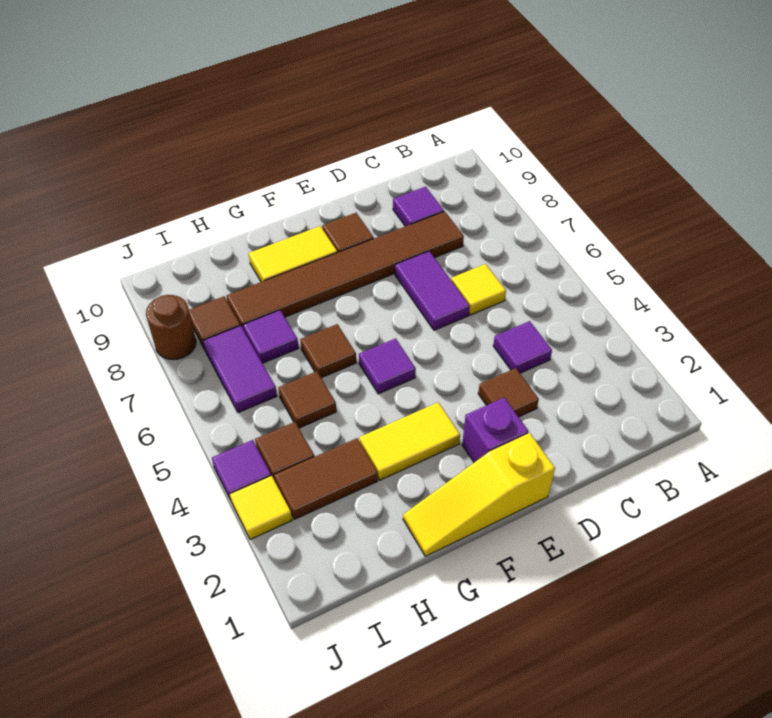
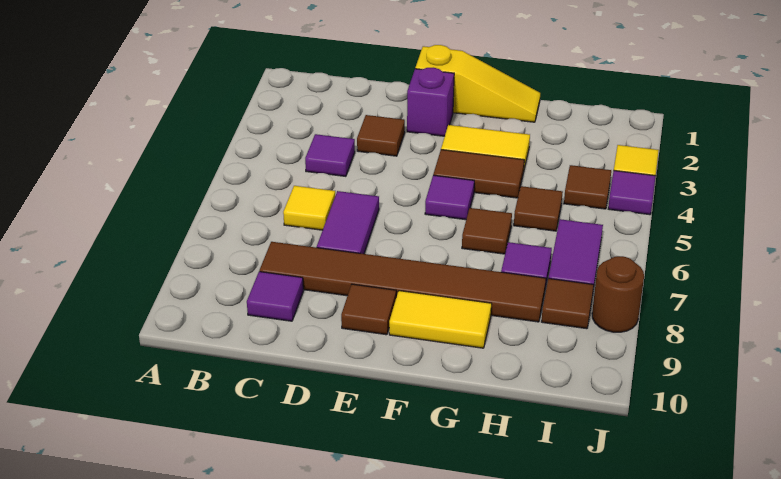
brown tile H3:I3 level 1 -> brown tile F4:G4 level 1

